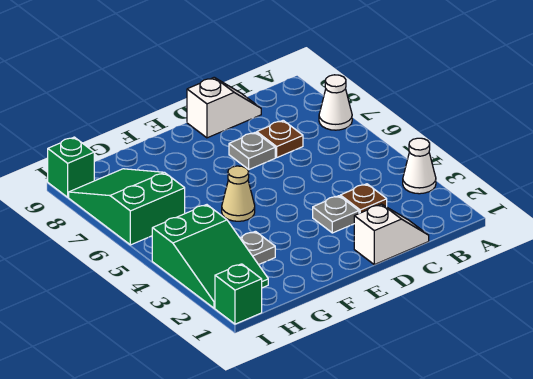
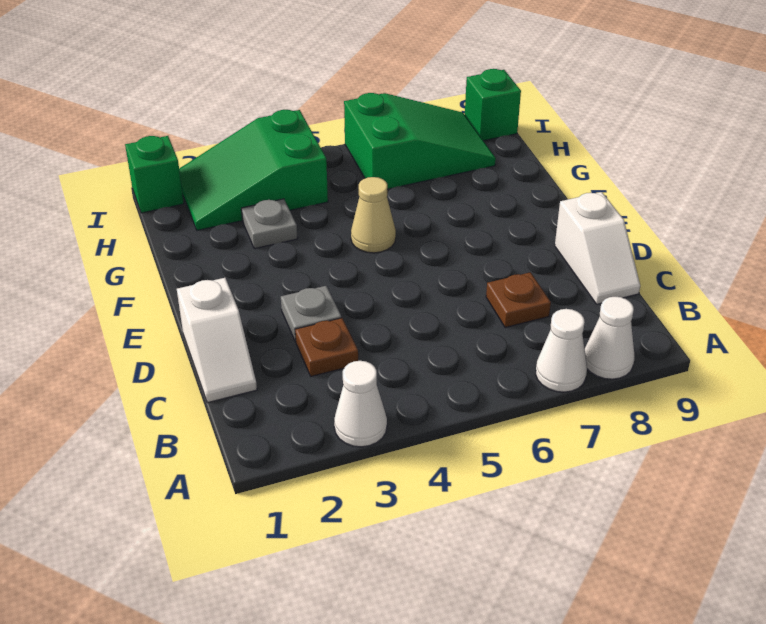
none -> white cone A8 level 1
grey plate D7 level 1 -> none

